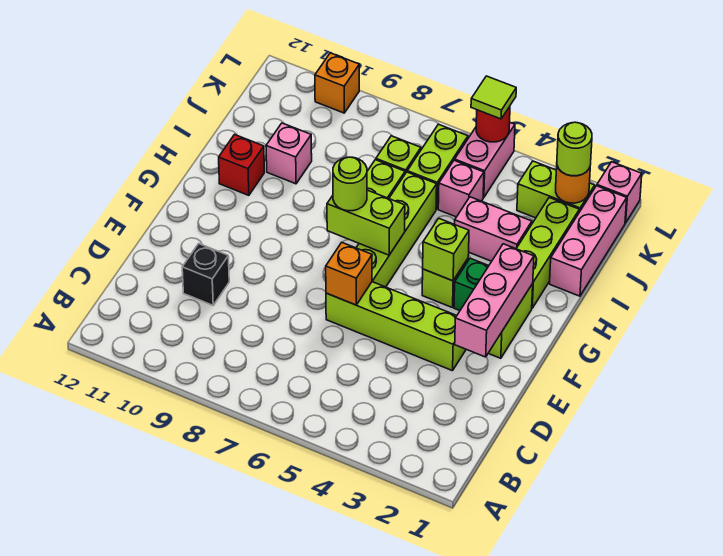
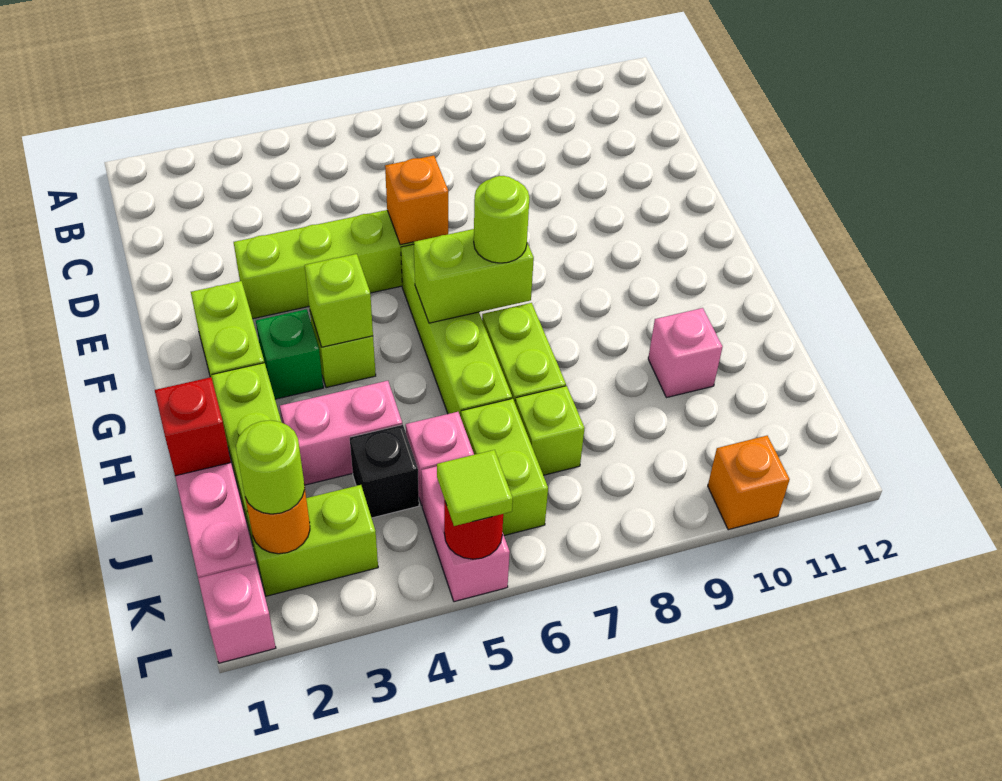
black brick D10 level 1 -> black brick J4 level 1
pink brick E2:G2 level 2 -> none
red brick H11 level 1 -> red brick I1 level 2

